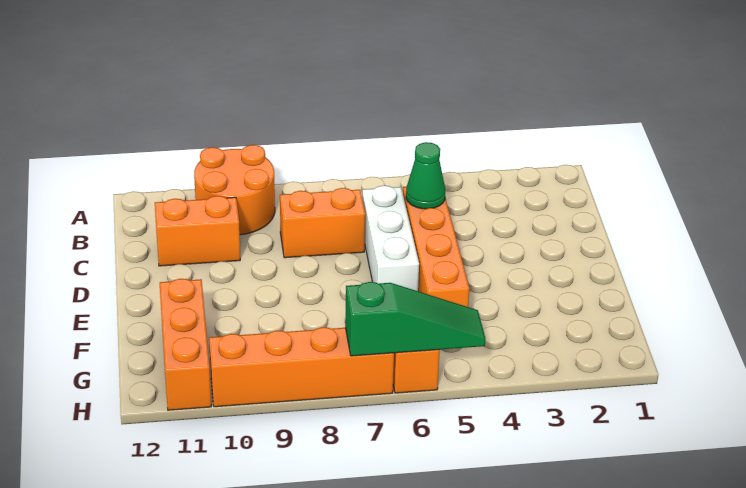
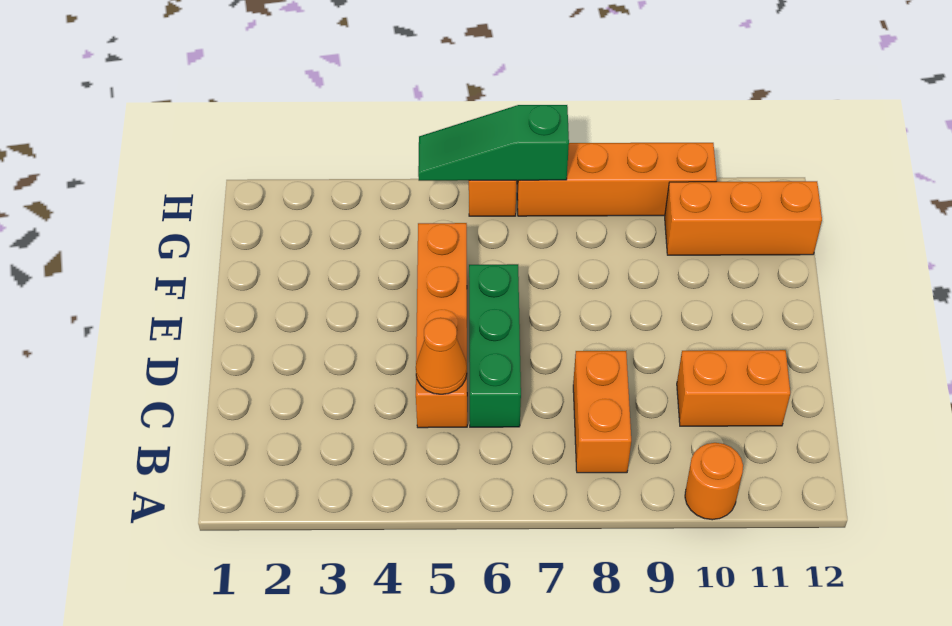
orange round brick A9:B10 level 1 -> orange round brick A10 level 1
green cone C5 level 2 -> orange cone C5 level 2
white brick C6:E6 level 1 -> green brick C6:E6 level 1
orange brick C7:C8 level 1 -> orange brick B8:C8 level 1
orange brick F11:H11 level 1 -> orange brick G10:G12 level 1

